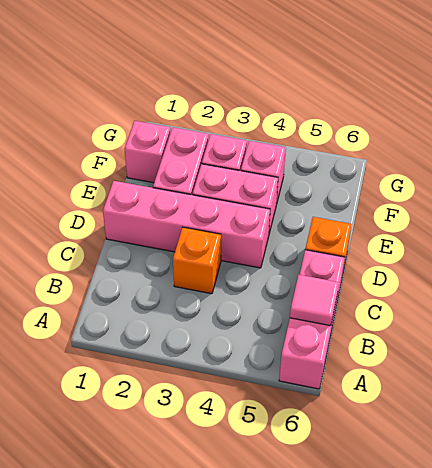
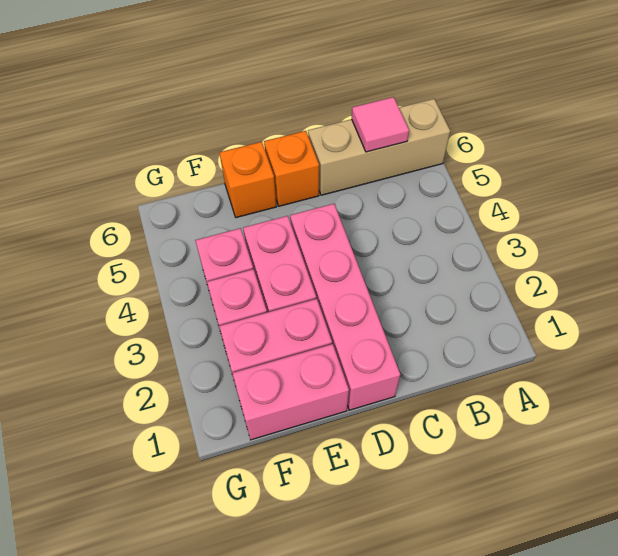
pink brick A6:C6 level 1 -> tan brick A6:C6 level 1
orange brick C3 level 1 -> orange brick E6 level 1
pink brick F1 level 1 -> pink brick E1:F1 level 1

